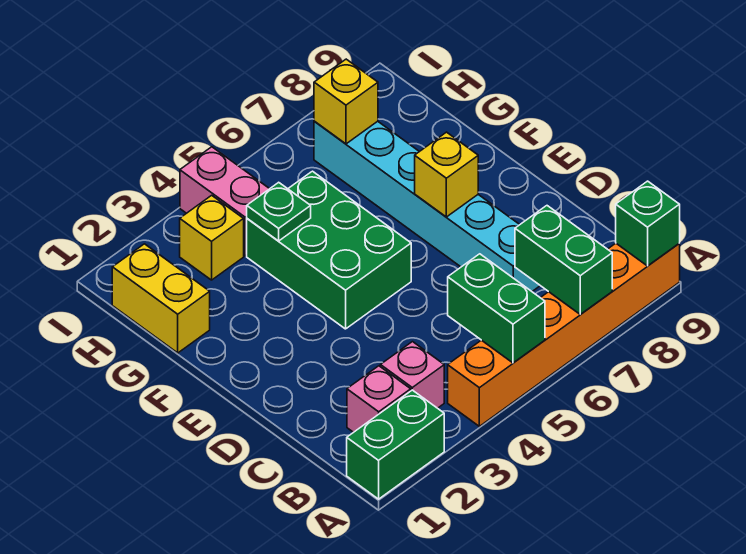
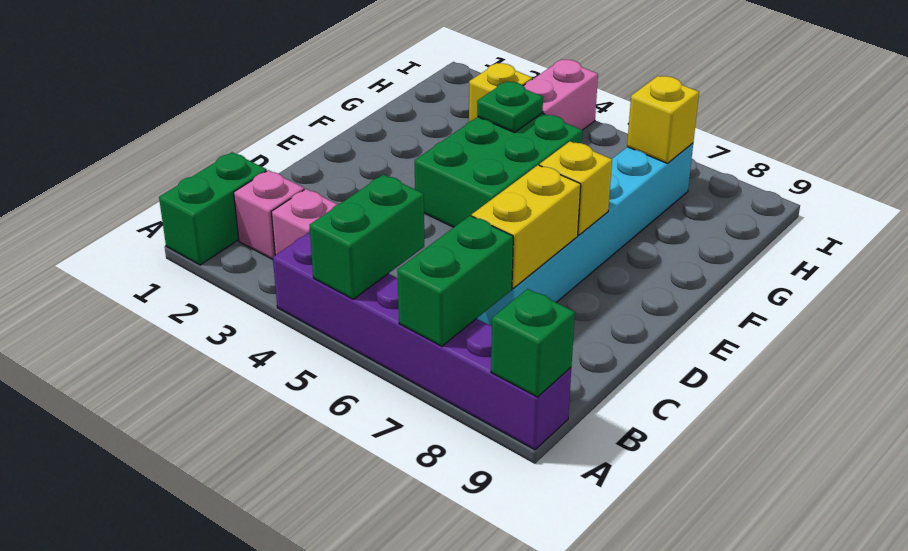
green brick A1:A2 level 1 -> green brick A1:B1 level 1
orange brick A4:A9 level 1 -> purple brick A4:A9 level 1
yellow brick G1:H1 level 1 -> yellow brick C7:D7 level 2

